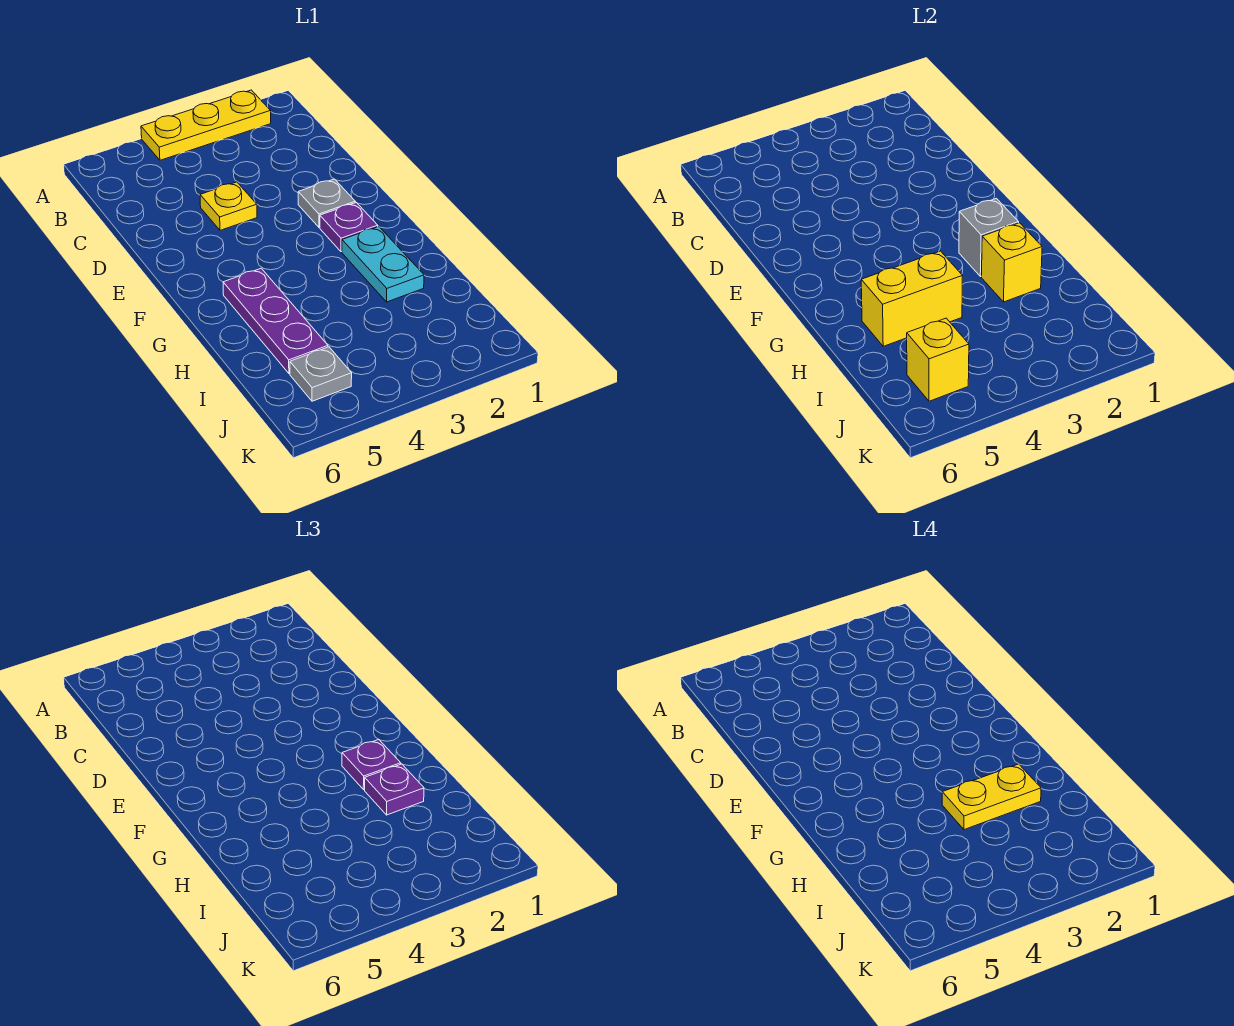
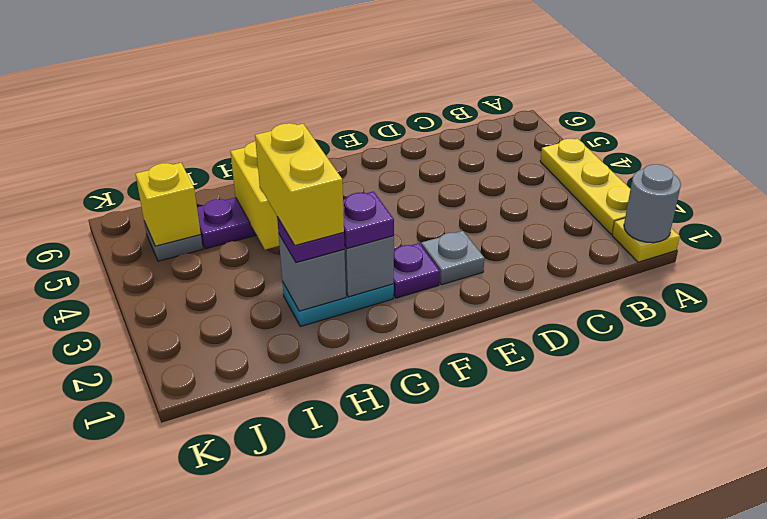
none -> grey round brick A1 level 2
yellow plate D4 level 1 -> yellow plate A1 level 1
yellow brick H2 level 2 -> grey brick H2 level 2
yellow plate H2:H3 level 4 -> yellow brick H2:H3 level 4

